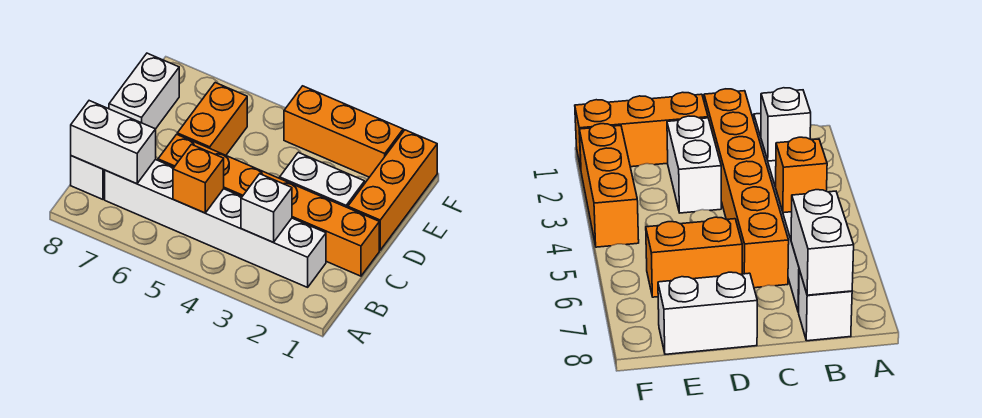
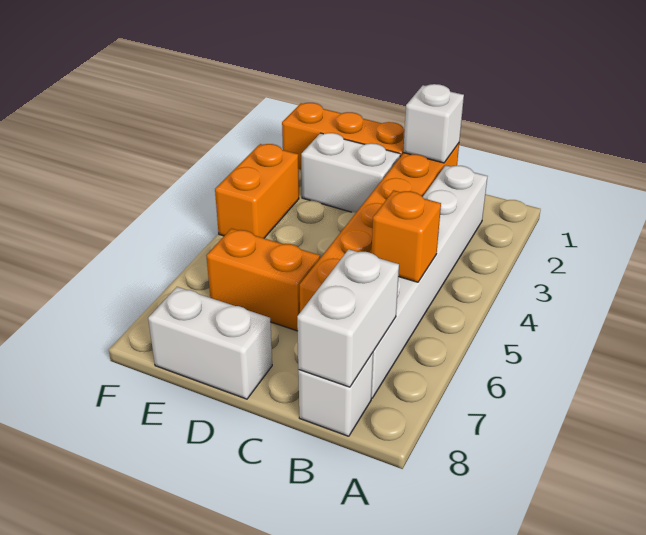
white brick B3 level 2 -> white brick C1 level 2
white brick D2:D3 level 1 -> white brick D2:E2 level 1
orange brick F2:F4 level 1 -> orange brick F3:F4 level 1

